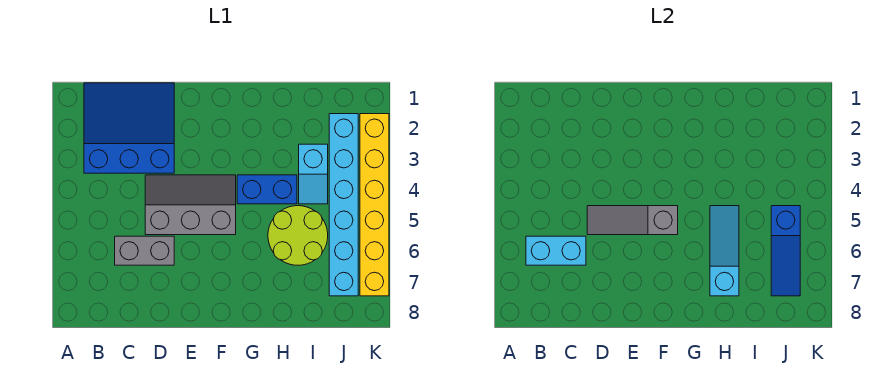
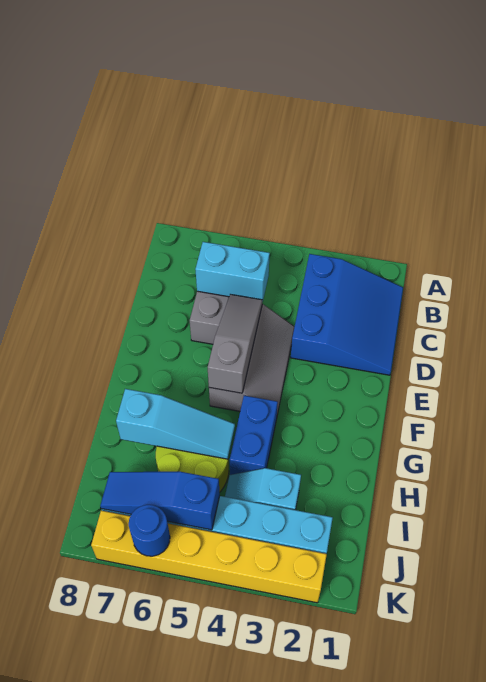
cyan brick B6:C6 level 2 -> cyan brick C5:C6 level 2
none -> blue round brick K6 level 2

